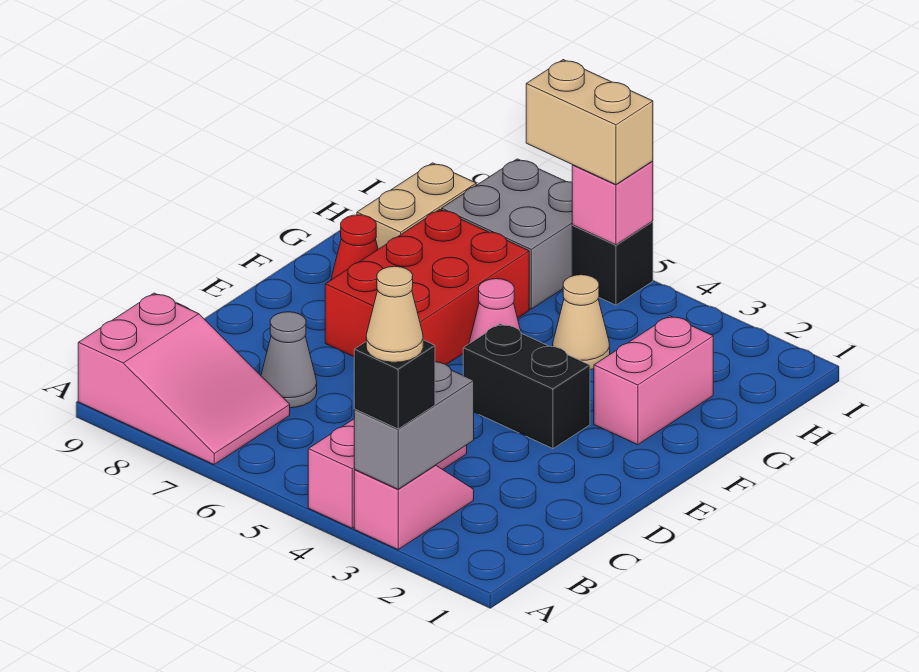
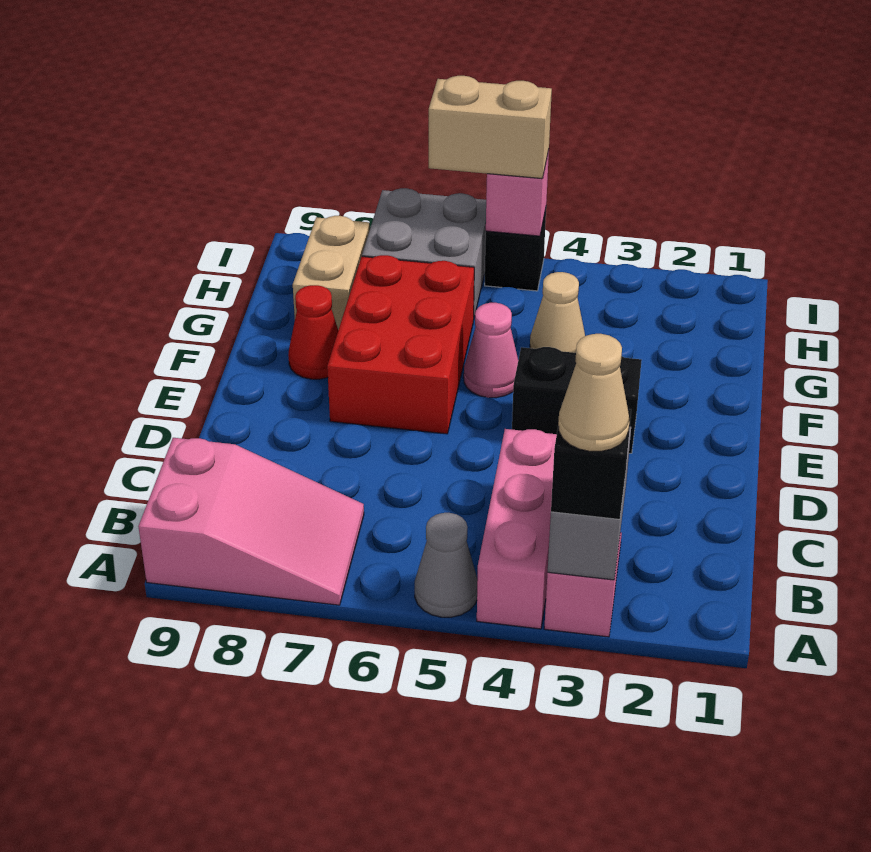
grey cone C7 level 1 -> grey cone A5 level 1
pink brick F2:G2 level 1 -> none

